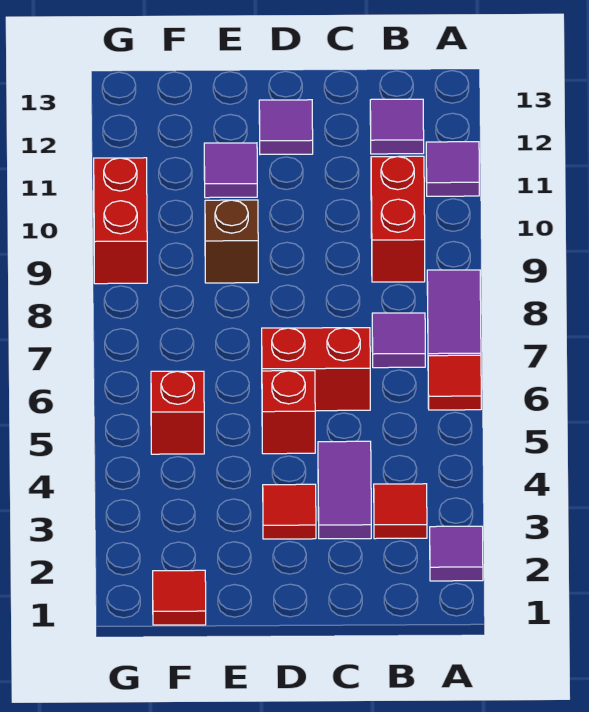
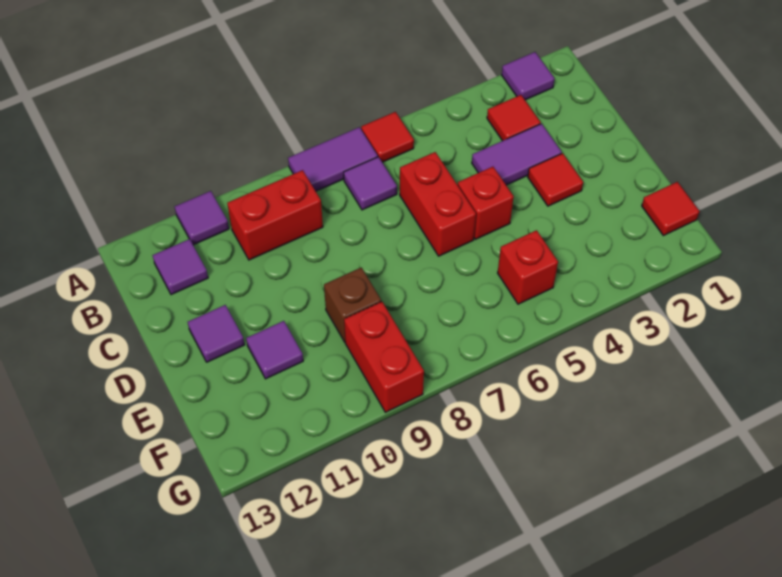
red brick G9:G10 level 1 -> red brick F9:G9 level 1

